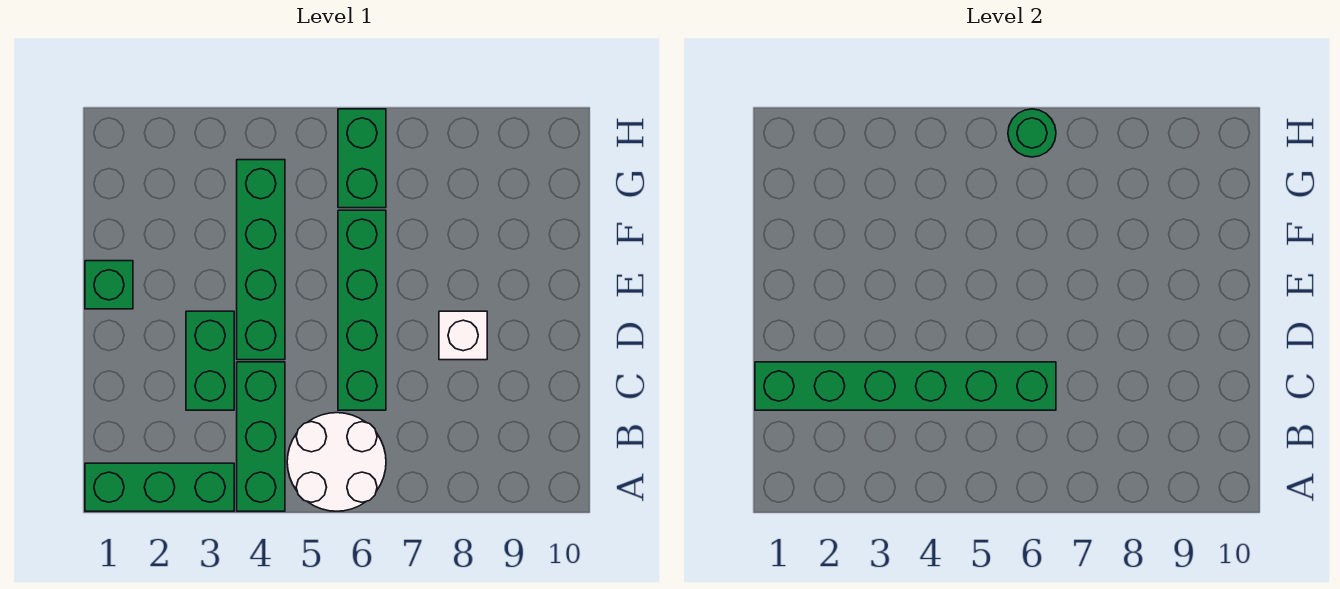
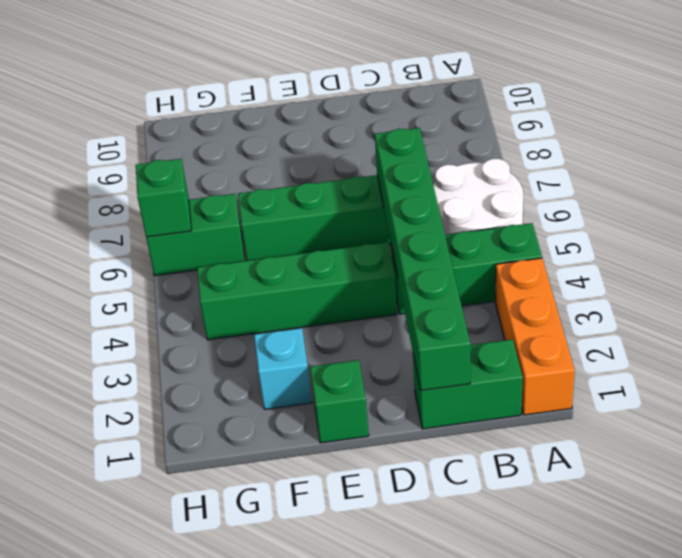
green brick A1:A3 level 1 -> orange brick A1:A3 level 1
green brick C3:D3 level 1 -> green brick B1:C1 level 1
white brick D8 level 1 -> none
none -> cyan brick F2 level 1
green round brick H6 level 2 -> green brick H6 level 2

